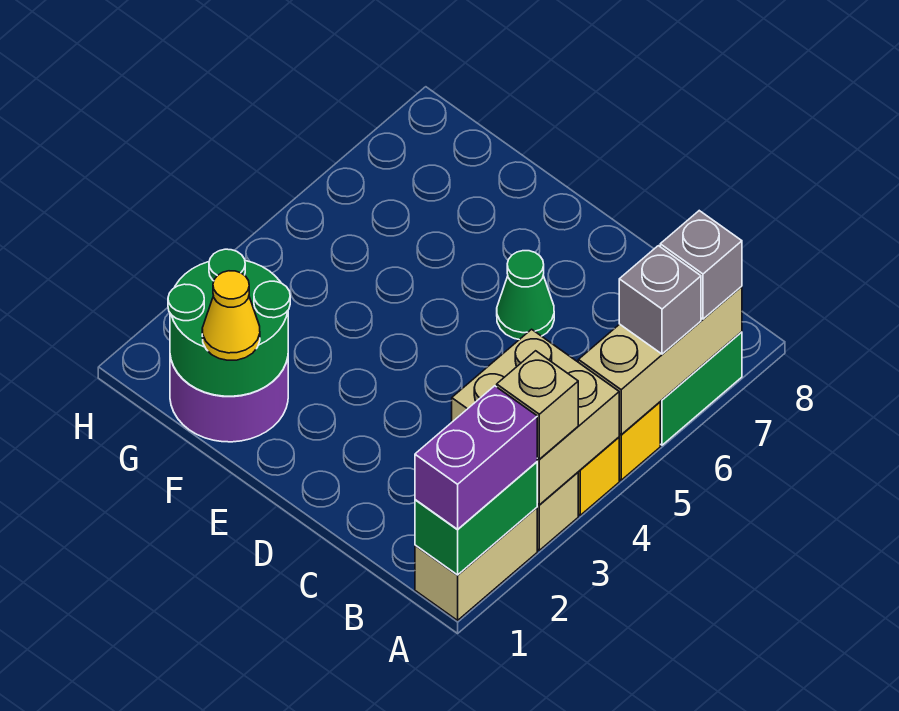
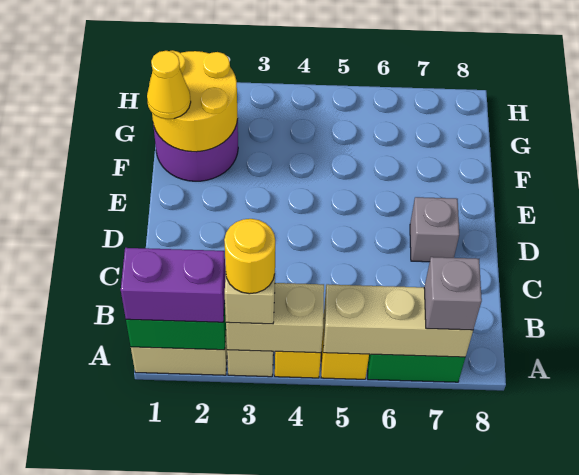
tan brick A3:B4 level 2 -> tan brick A3:A4 level 2
none -> yellow round brick A3 level 4
grey brick A6 level 3 -> grey brick D7 level 1
green cone D6 level 1 -> none
green round brick F1:G2 level 2 -> yellow round brick F1:G2 level 2

